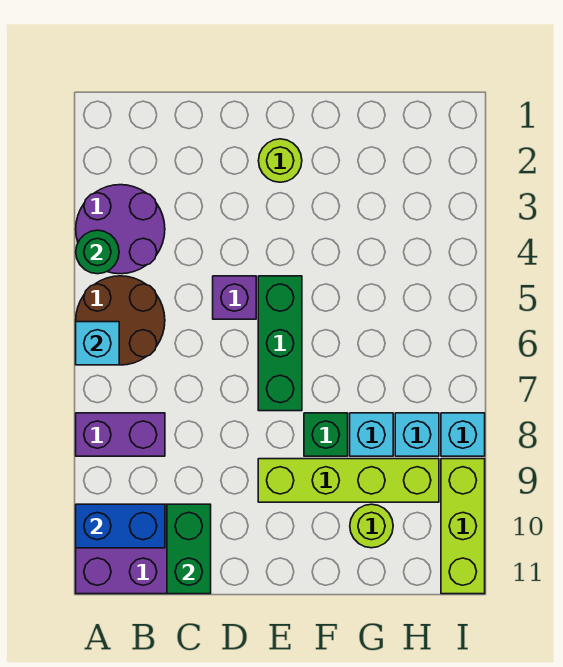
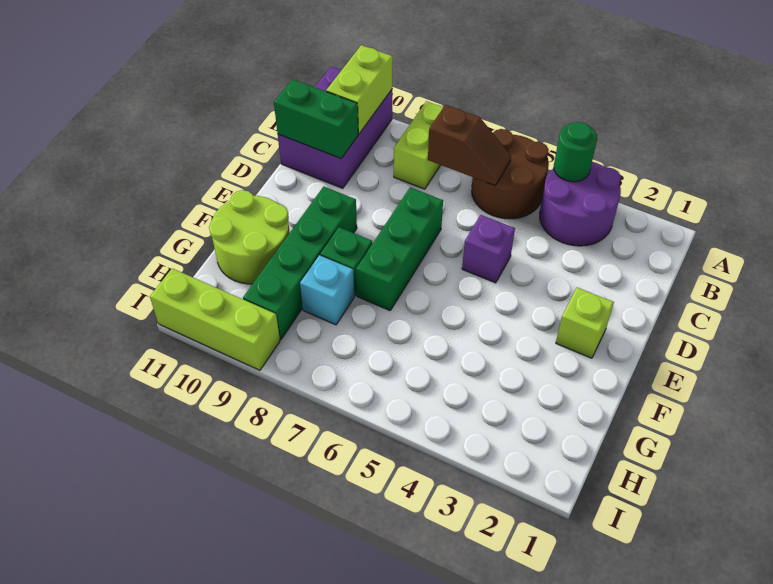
cyan brick A6 level 2 -> none
purple brick A8:B8 level 1 -> lime brick A8:B8 level 1
blue brick A10:B10 level 2 -> lime brick A10:B10 level 2
none -> brown slope B6:B7 level 2 top 7
lime round brick E2 level 1 -> lime brick E2 level 1
green brick E5:E7 level 1 -> green brick D7:F7 level 1
lime brick E9:H9 level 1 -> green brick E9:H9 level 1
lime round brick G10 level 1 -> lime round brick F10:G11 level 1
cyan brick H8 level 1 -> none
cyan brick I8 level 1 -> none

